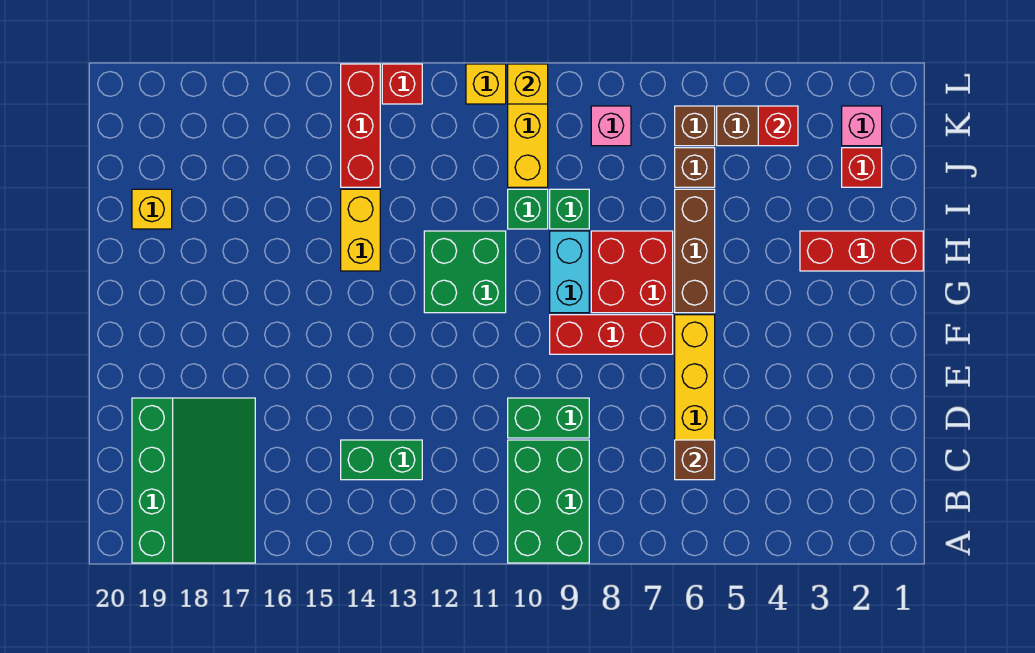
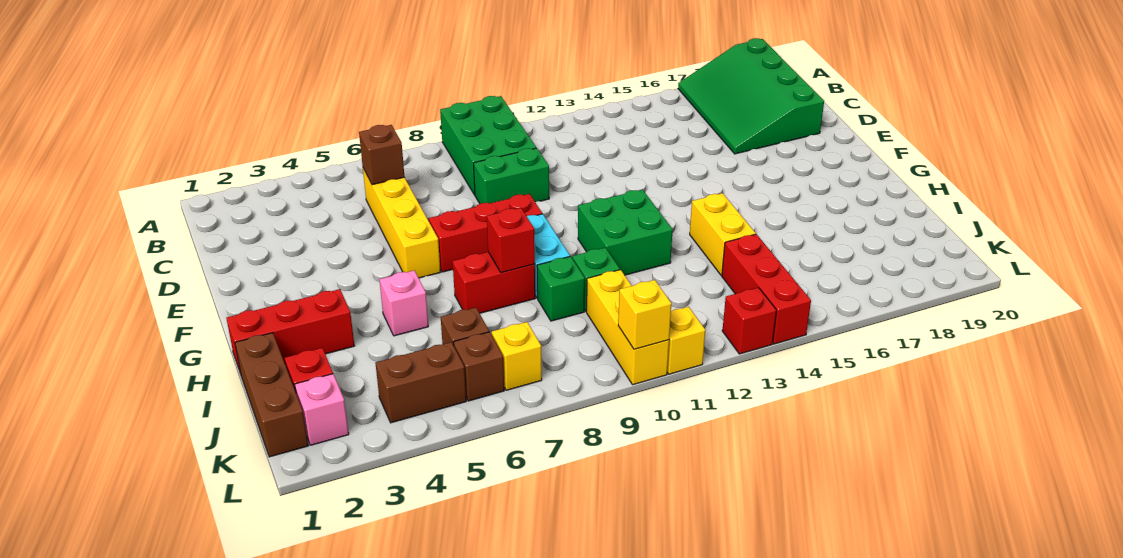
green brick C13:C14 level 1 -> none
brown brick G6:I6 level 1 -> brown brick I1:K1 level 1
red brick G7:H8 level 1 -> red brick H7:H8 level 1
yellow brick I19 level 1 -> yellow brick K7 level 1
red brick K4 level 2 -> red brick H8 level 2
pink brick K8 level 1 -> pink brick H5 level 1

